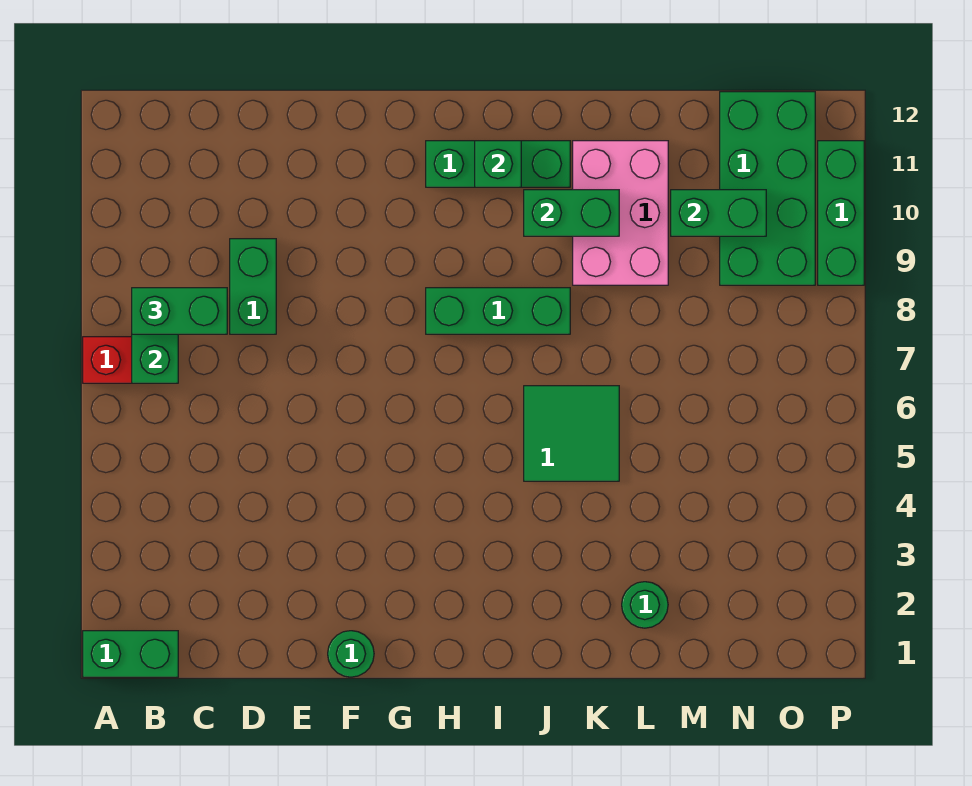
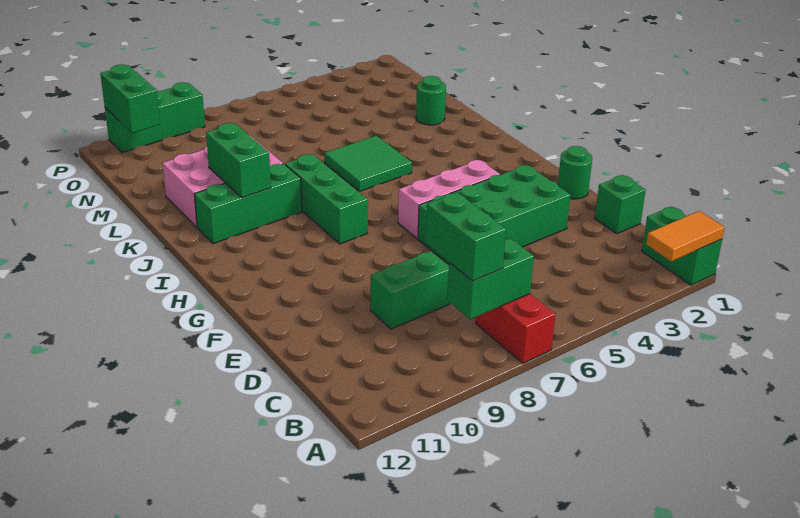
none -> orange tile A1:A2 level 2
none -> pink brick G4:G6 level 1
green brick H11:J11 level 1 -> green brick J9:J11 level 1
green brick I11 level 2 -> green brick D1 level 1
green brick M10:N10 level 2 -> green brick O11:P11 level 2
green brick N9:O12 level 1 -> green brick E3:F6 level 1

